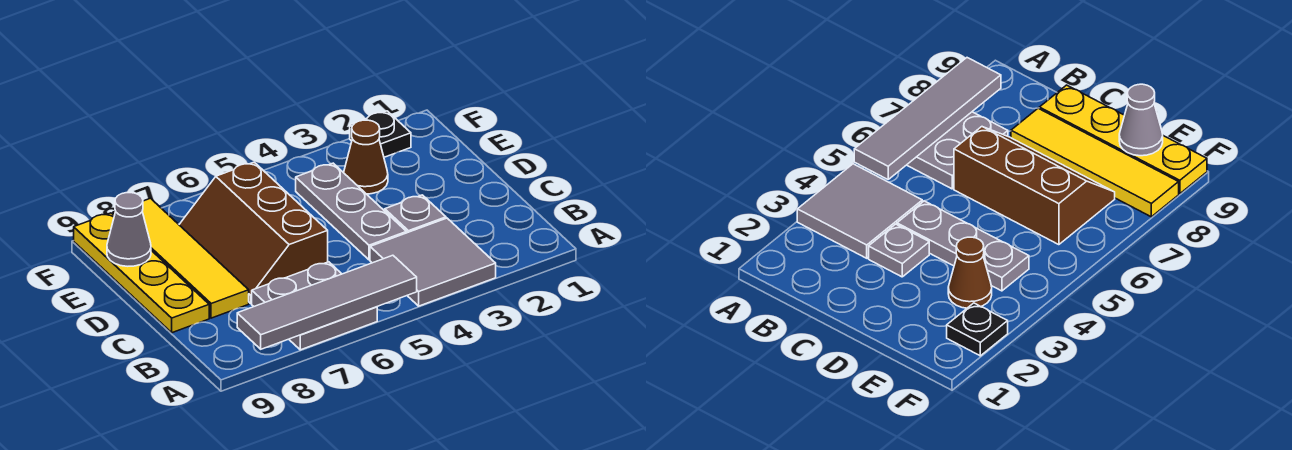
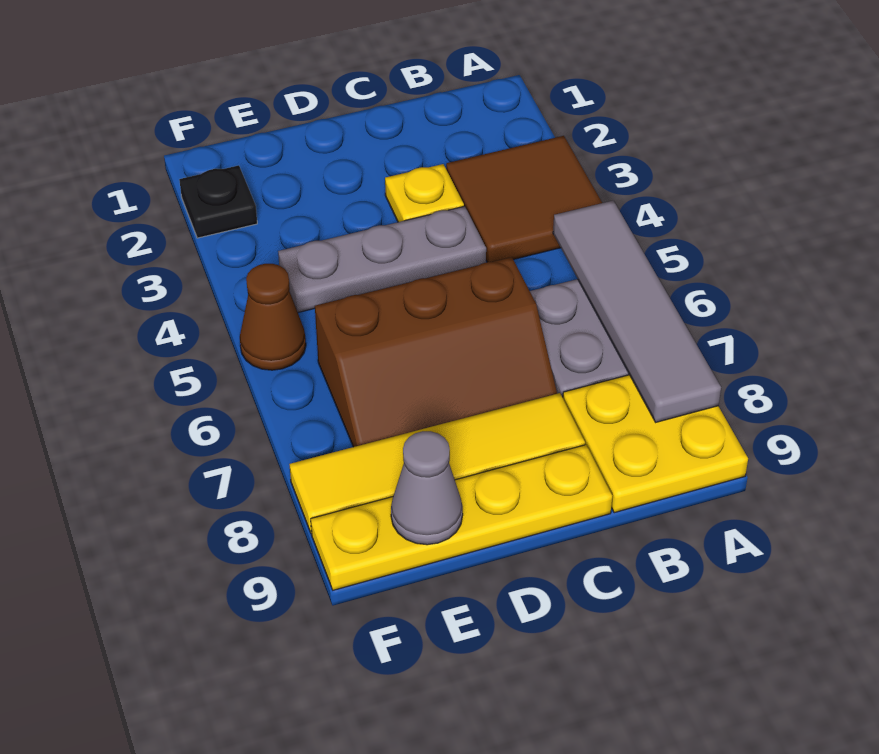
grey tile A3:B4 level 1 -> brown tile A3:B4 level 1
none -> yellow plate A8:B9 level 1
grey plate C3 level 1 -> yellow plate C3 level 1
brown cone E3 level 1 -> brown cone F5 level 1

